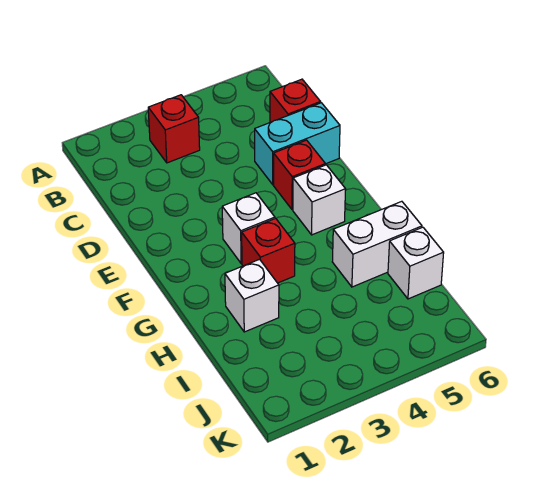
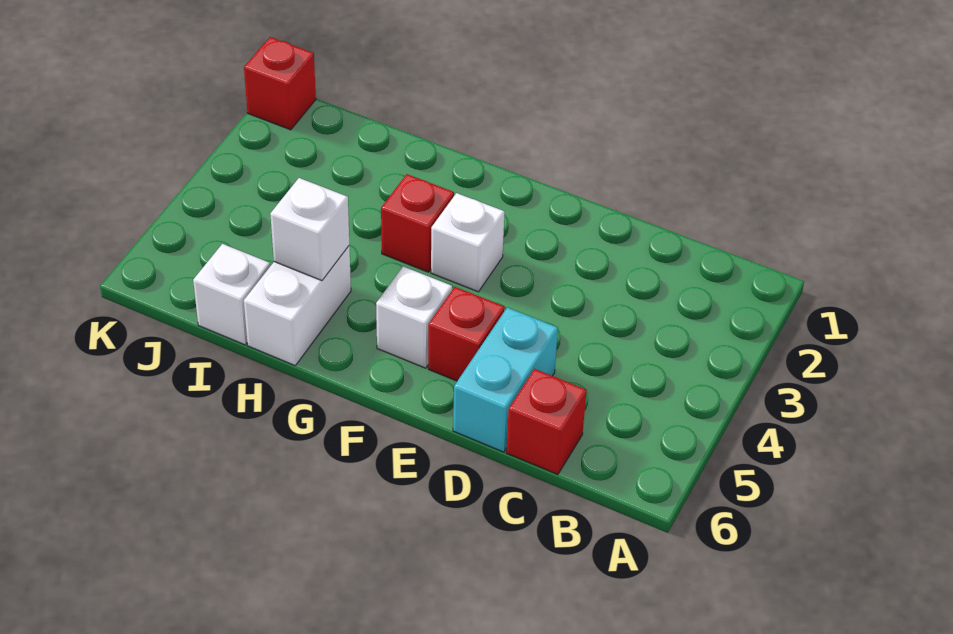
red brick B3 level 1 -> red brick K1 level 1
white brick H2 level 1 -> white brick H5 level 2

